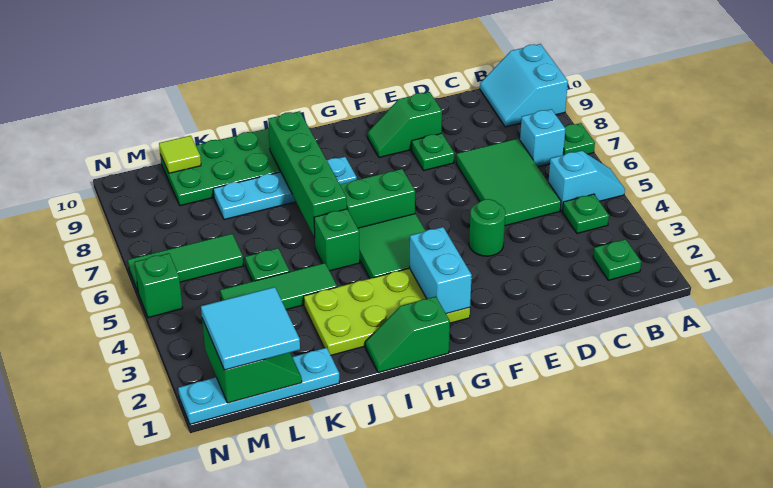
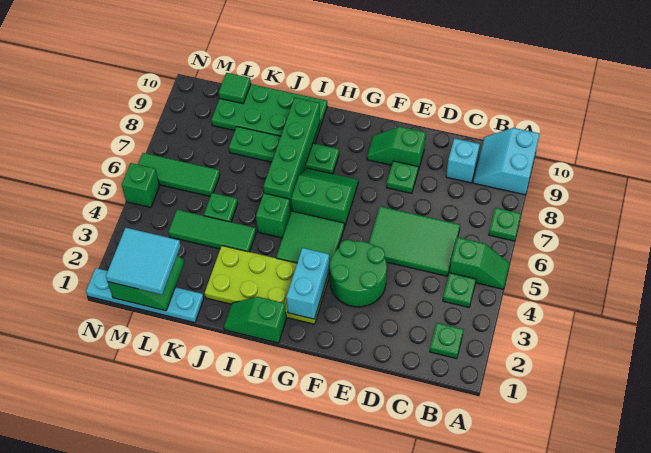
cyan slope A5:B5 level 1 top B -> green slope A5:B5 level 1 top B
cyan brick B7 level 1 -> cyan brick C9 level 1
green tile C5:D7 level 1 -> green tile C5:E6 level 1
green round brick E4 level 1 -> green round brick E3:F4 level 1
cyan plate H8:K8 level 1 -> green plate H8:K8 level 1
lime tile L10 level 2 -> green tile L10 level 2

